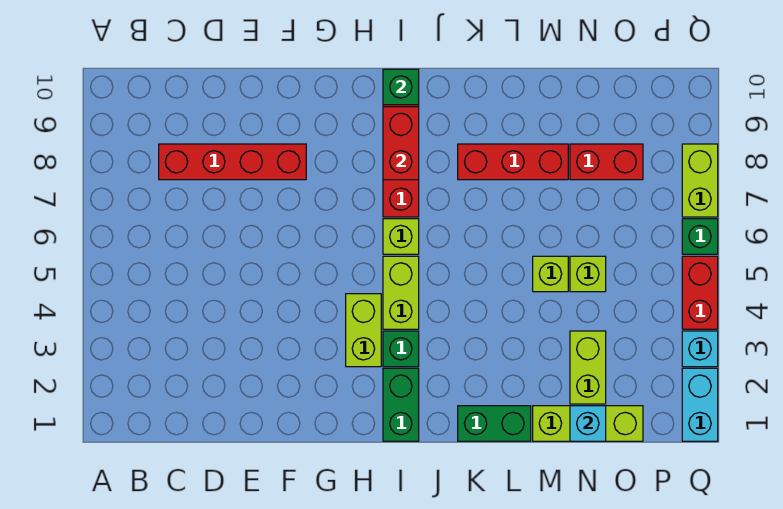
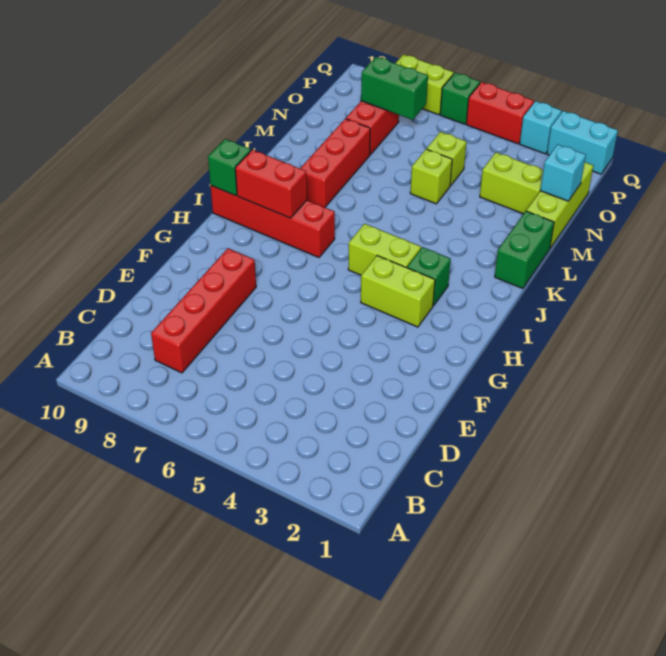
green brick I1:I2 level 1 -> green brick O7:O8 level 2
lime brick I6 level 1 -> none

